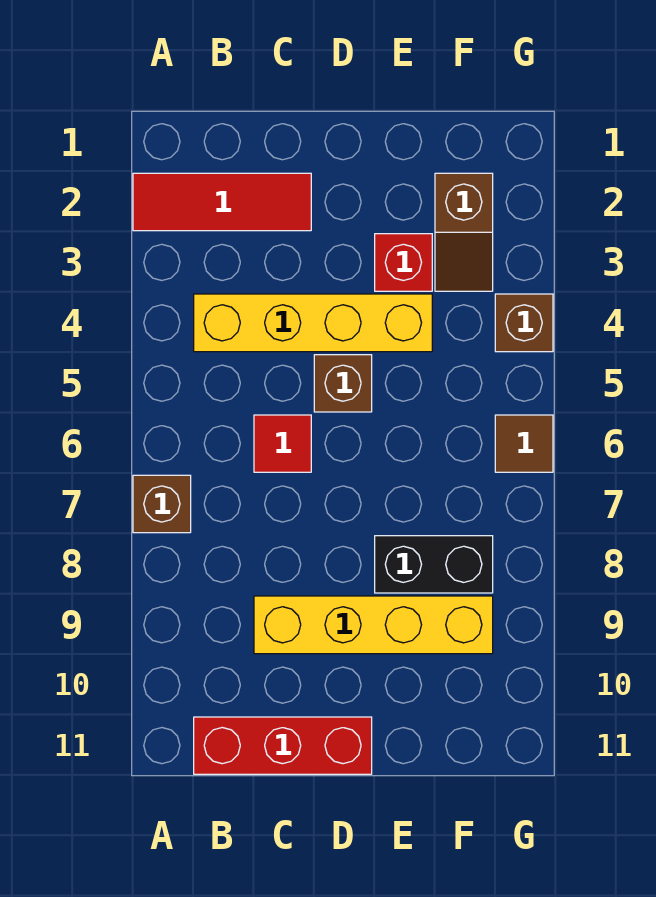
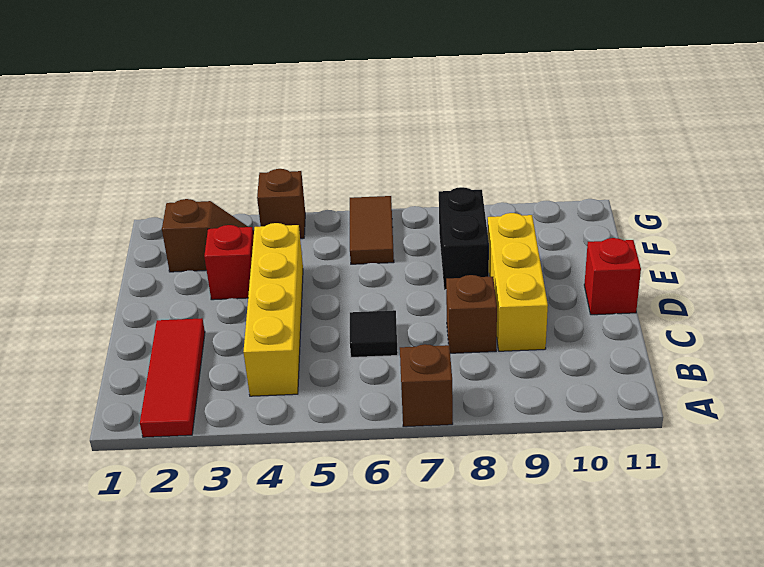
red brick B11:D11 level 1 -> red brick D11 level 1
red tile C6 level 1 -> black tile C6 level 1
yellow brick C9:F9 level 1 -> yellow brick C9:E9 level 1
brown brick D5 level 1 -> brown brick C8 level 1
brown tile G6 level 1 -> brown tile F6:G6 level 1

